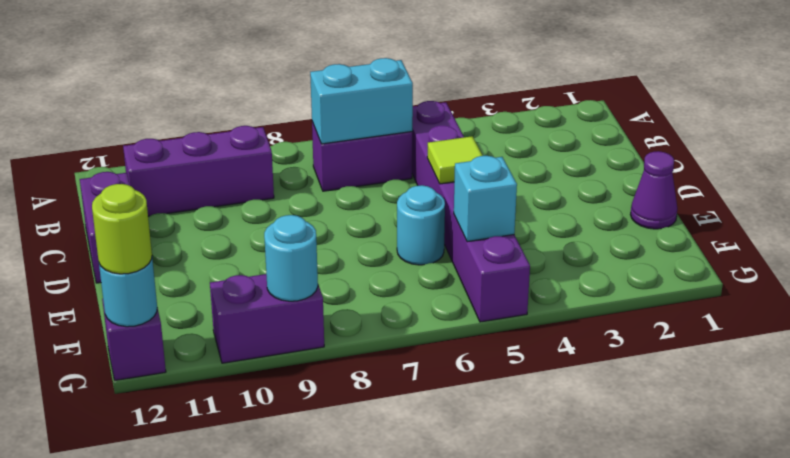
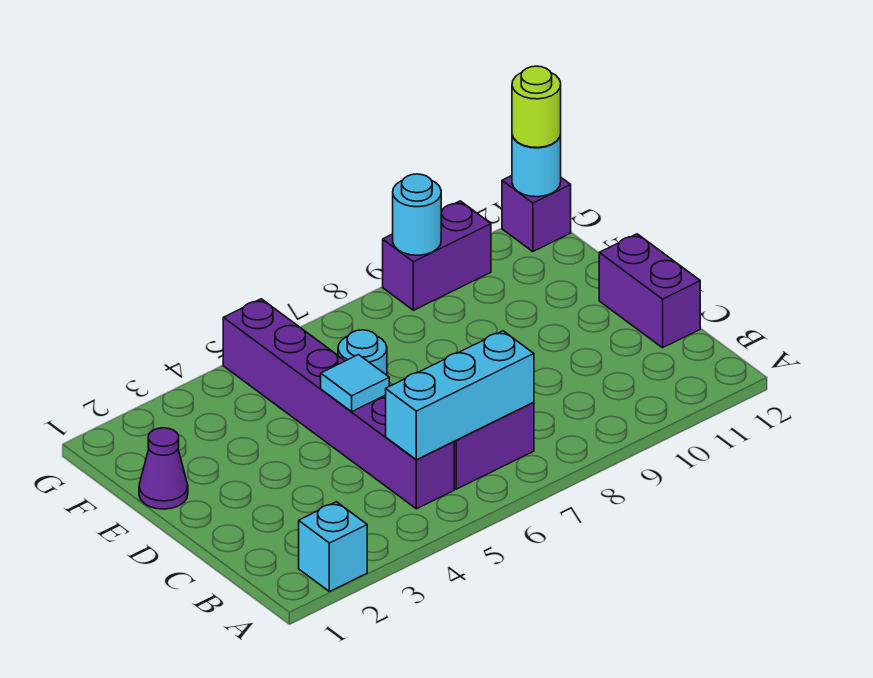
cyan brick B6:B7 level 2 -> cyan brick B5:B7 level 2
purple brick B9:B11 level 1 -> none
lime tile D5 level 2 -> cyan tile D5 level 2
cyan brick F5 level 2 -> cyan brick A2 level 1

